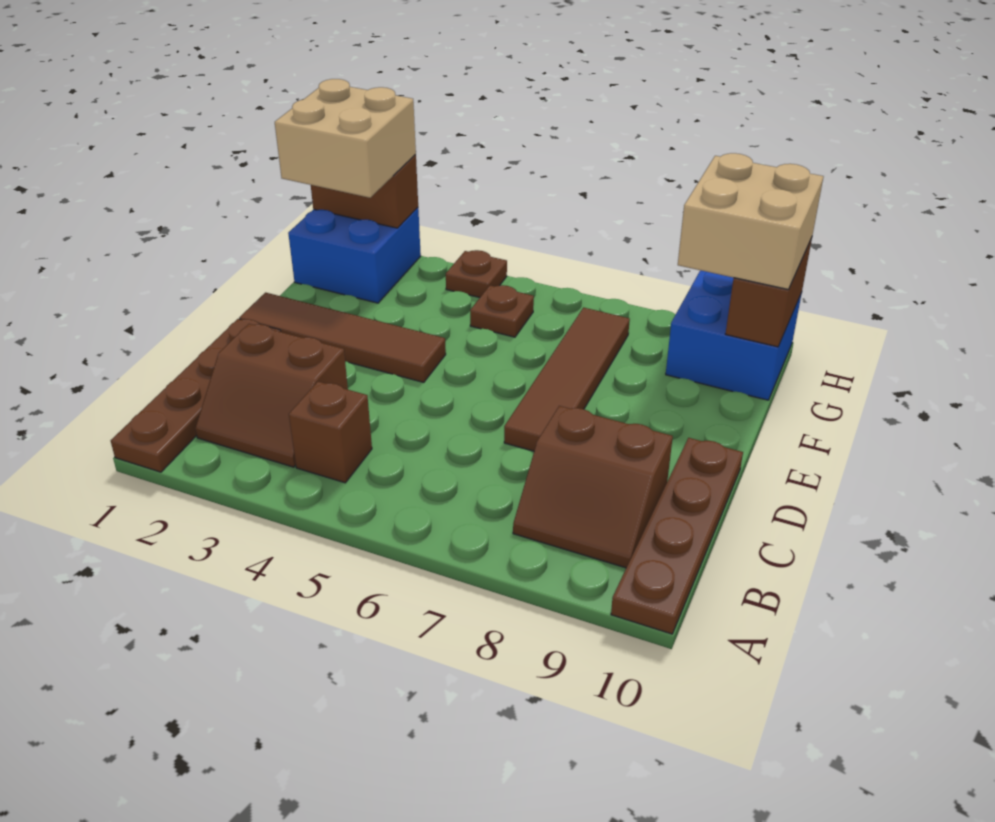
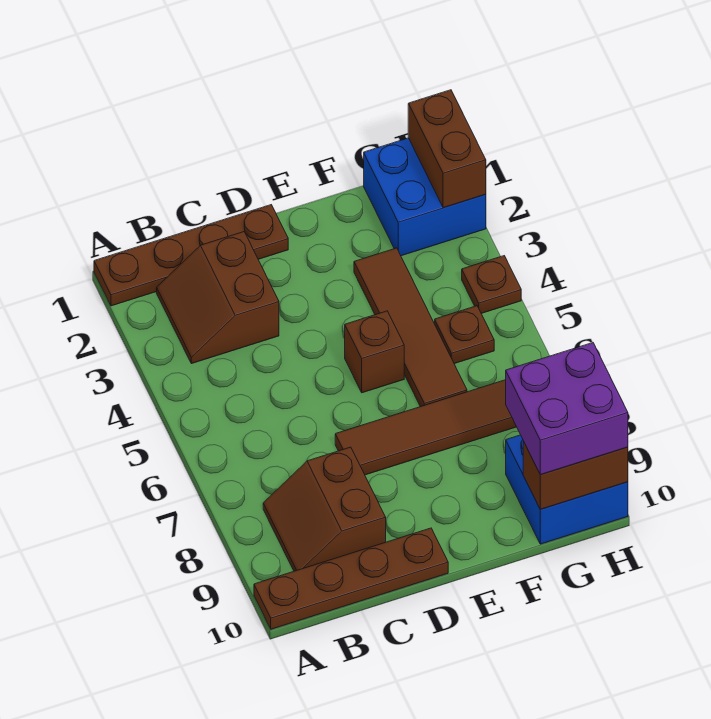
brown brick B4 level 1 -> brown brick E5 level 1
brown tile E1:E4 level 1 -> brown tile F3:F6 level 1
tan brick G1:H2 level 3 -> none
tan brick G9:H10 level 3 -> purple brick G9:H10 level 3

